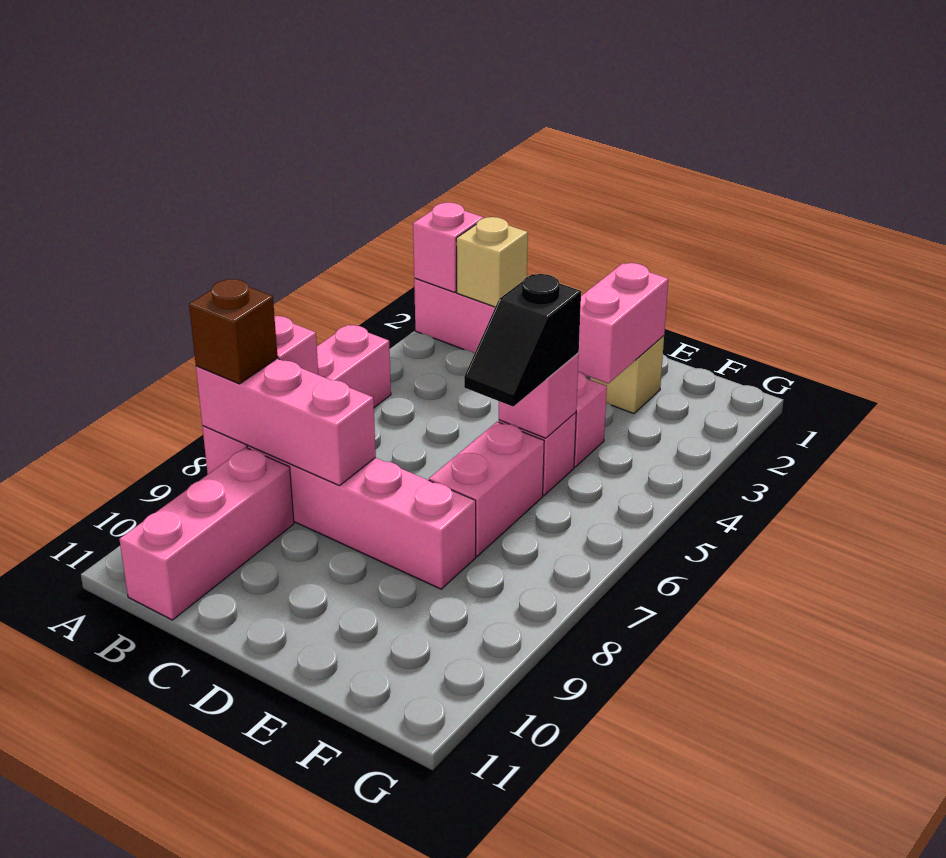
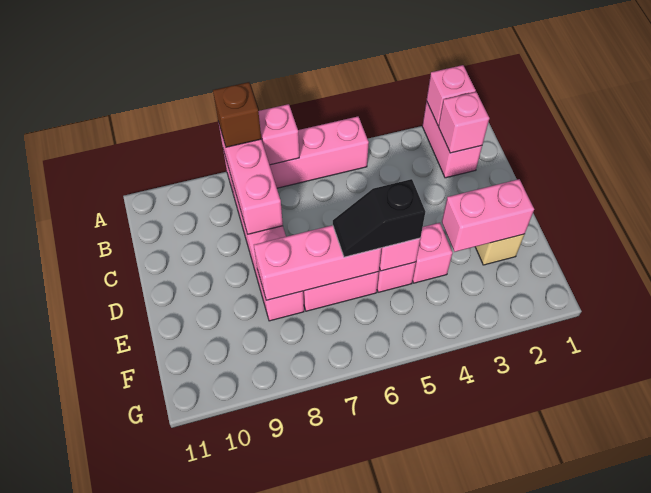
tan brick B2 level 2 -> pink brick B2 level 2
pink brick B9:B11 level 1 -> pink brick E6:E8 level 2

